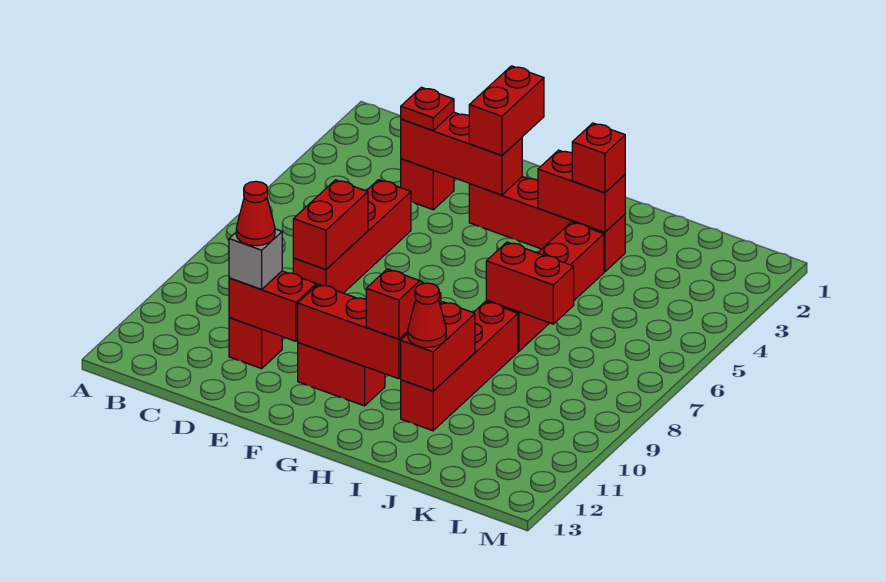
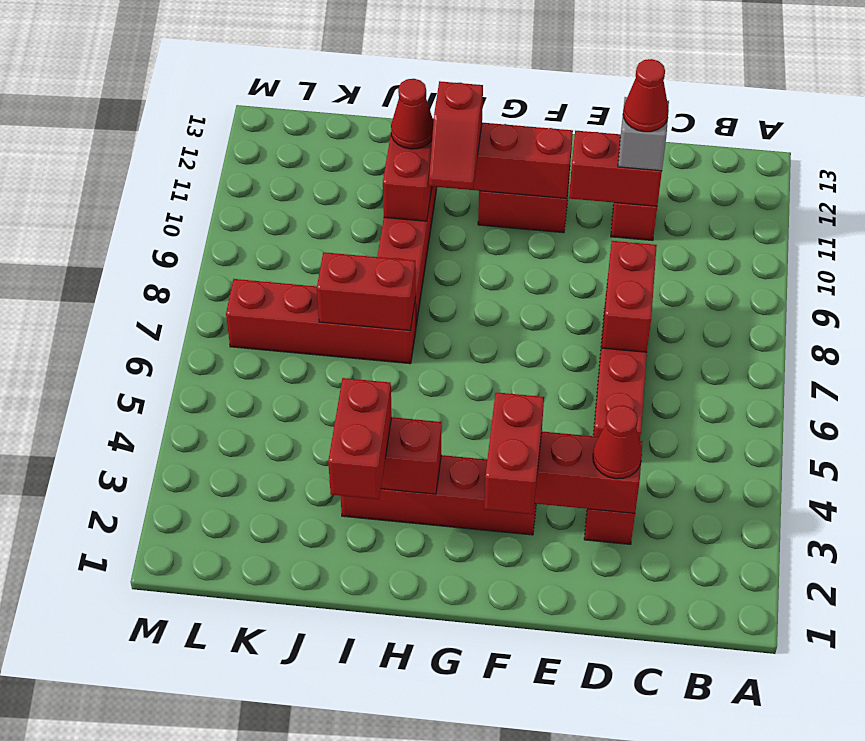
red plate D3 level 3 -> red cone D3 level 3
red brick I3 level 3 -> red brick I2:I3 level 3
red brick I4:I7 level 1 -> red brick I7:L7 level 1

